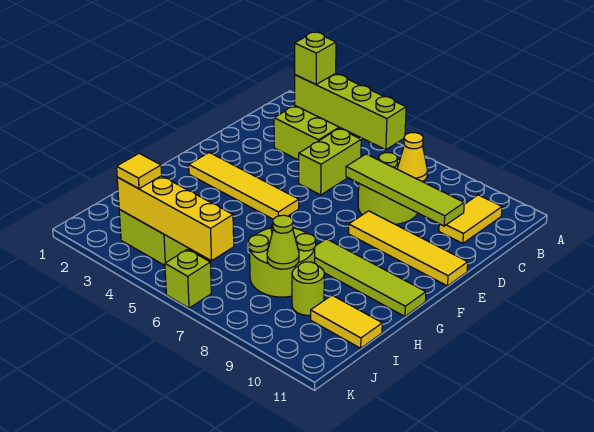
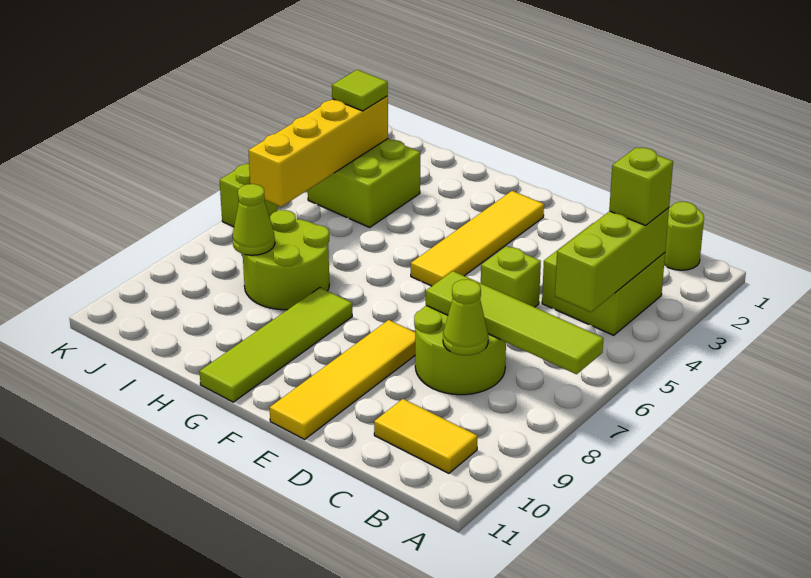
lime brick B3:B6 level 2 -> lime brick B3:B5 level 2
lime brick C5:D5 level 1 -> lime brick D5 level 1
yellow cone C8 level 2 -> lime cone C8 level 2
lime tile D7:D10 level 2 -> lime tile A7:D7 level 2
lime round brick I9 level 1 -> lime round brick B1 level 1
yellow tile I10:I11 level 1 -> none
yellow tile J3 level 3 -> lime tile J3 level 3

